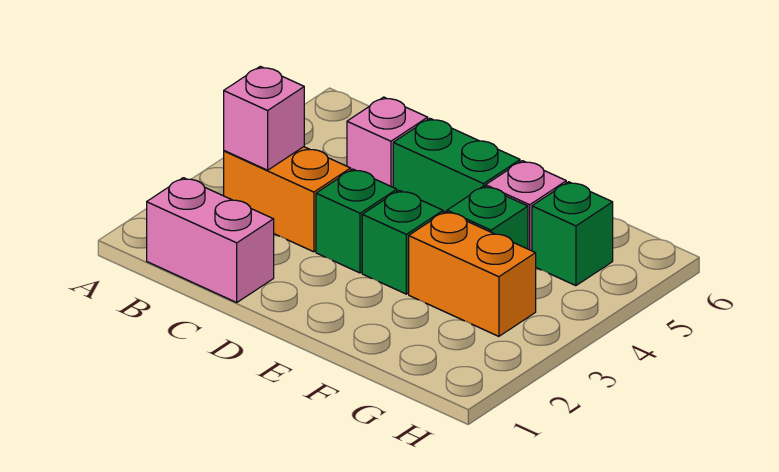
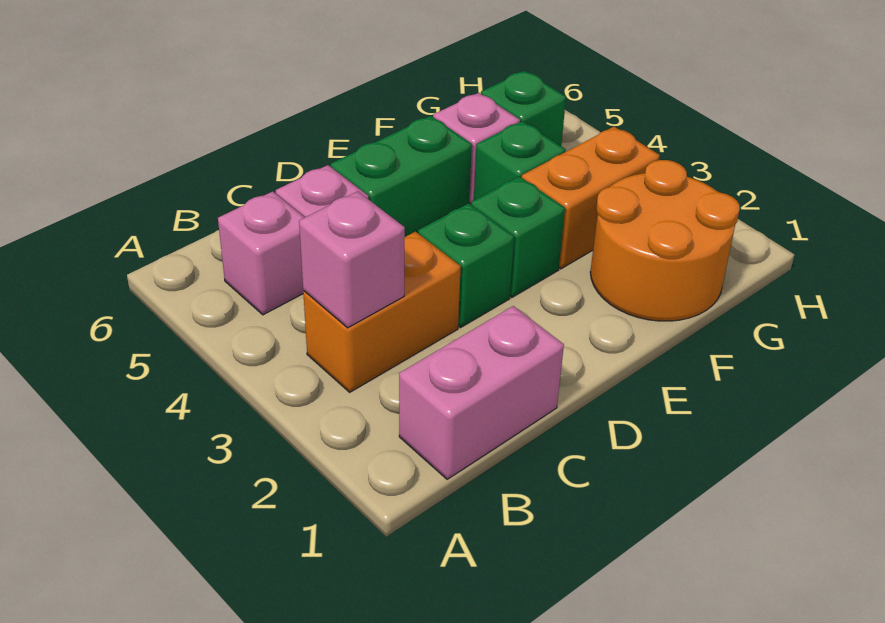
none -> pink brick B5 level 1
none -> orange round brick F1:G2 level 1

